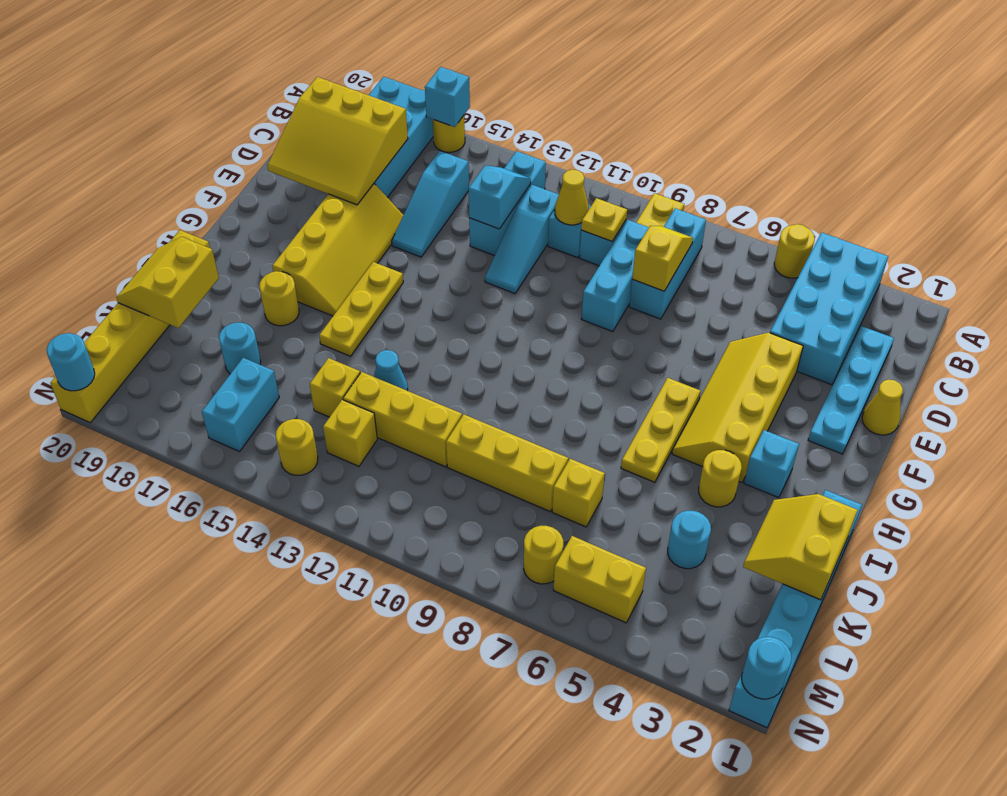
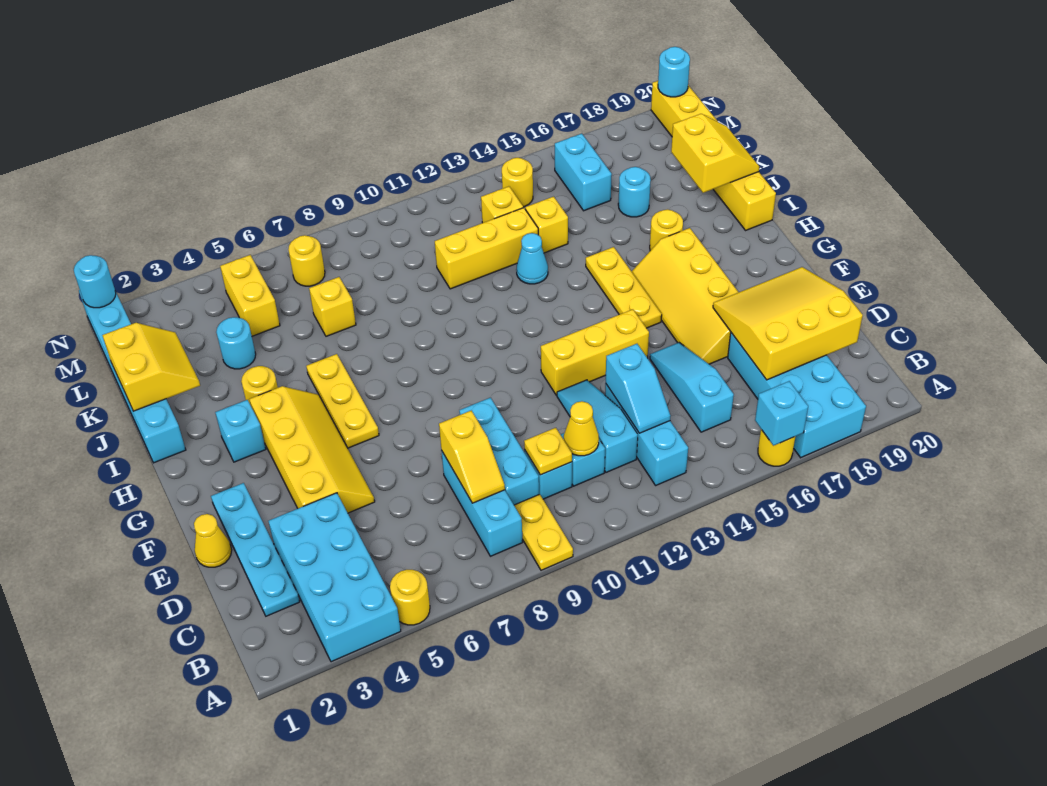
yellow brick K8:K10 level 1 -> yellow brick F12:F14 level 1
yellow brick M5:M6 level 1 -> yellow brick L5:M5 level 1

